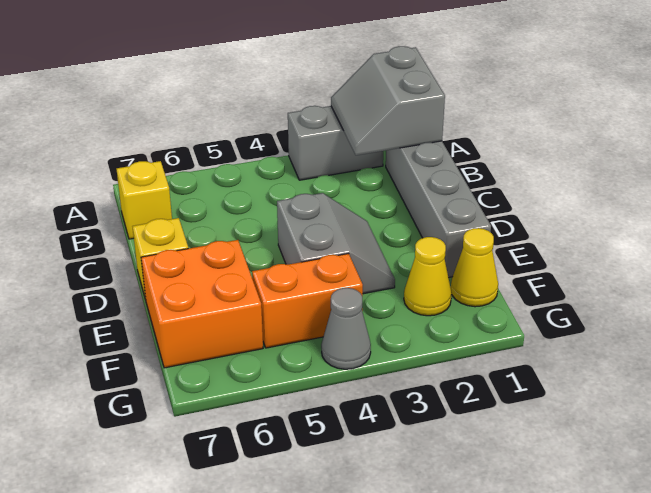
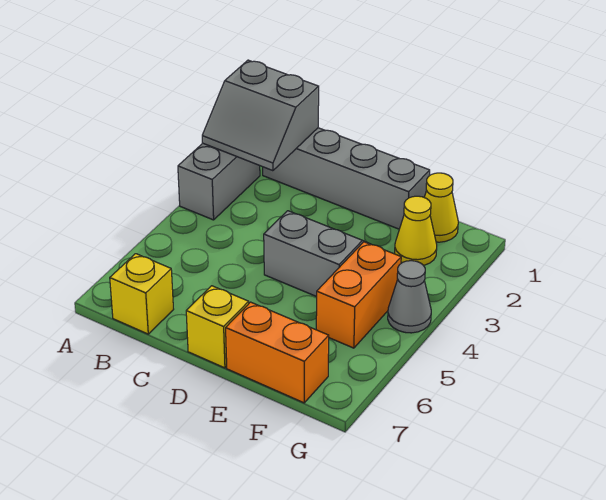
orange brick E6:F7 level 1 -> orange brick E7:F7 level 1

